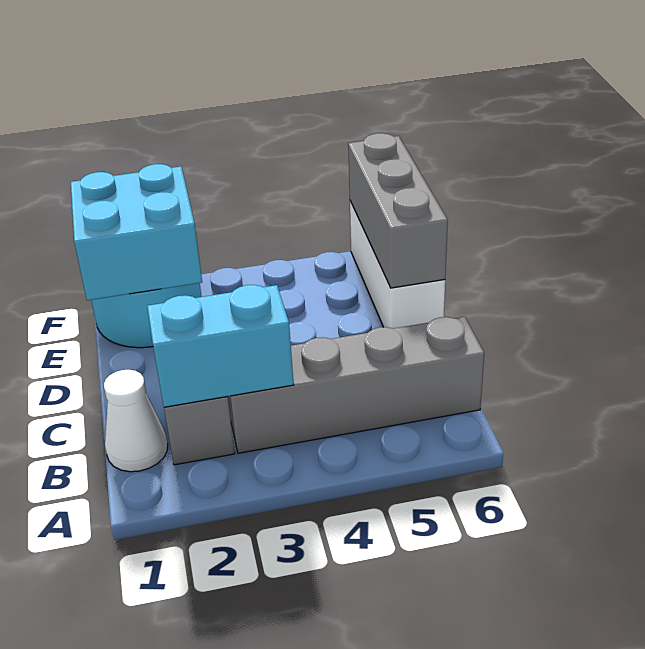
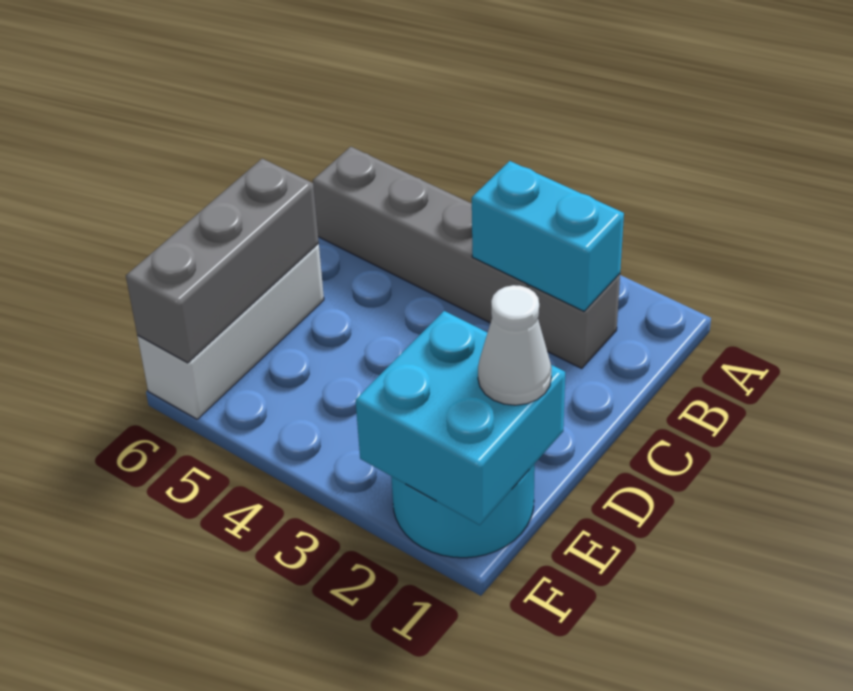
white cone B1 level 1 -> white cone E1 level 3

